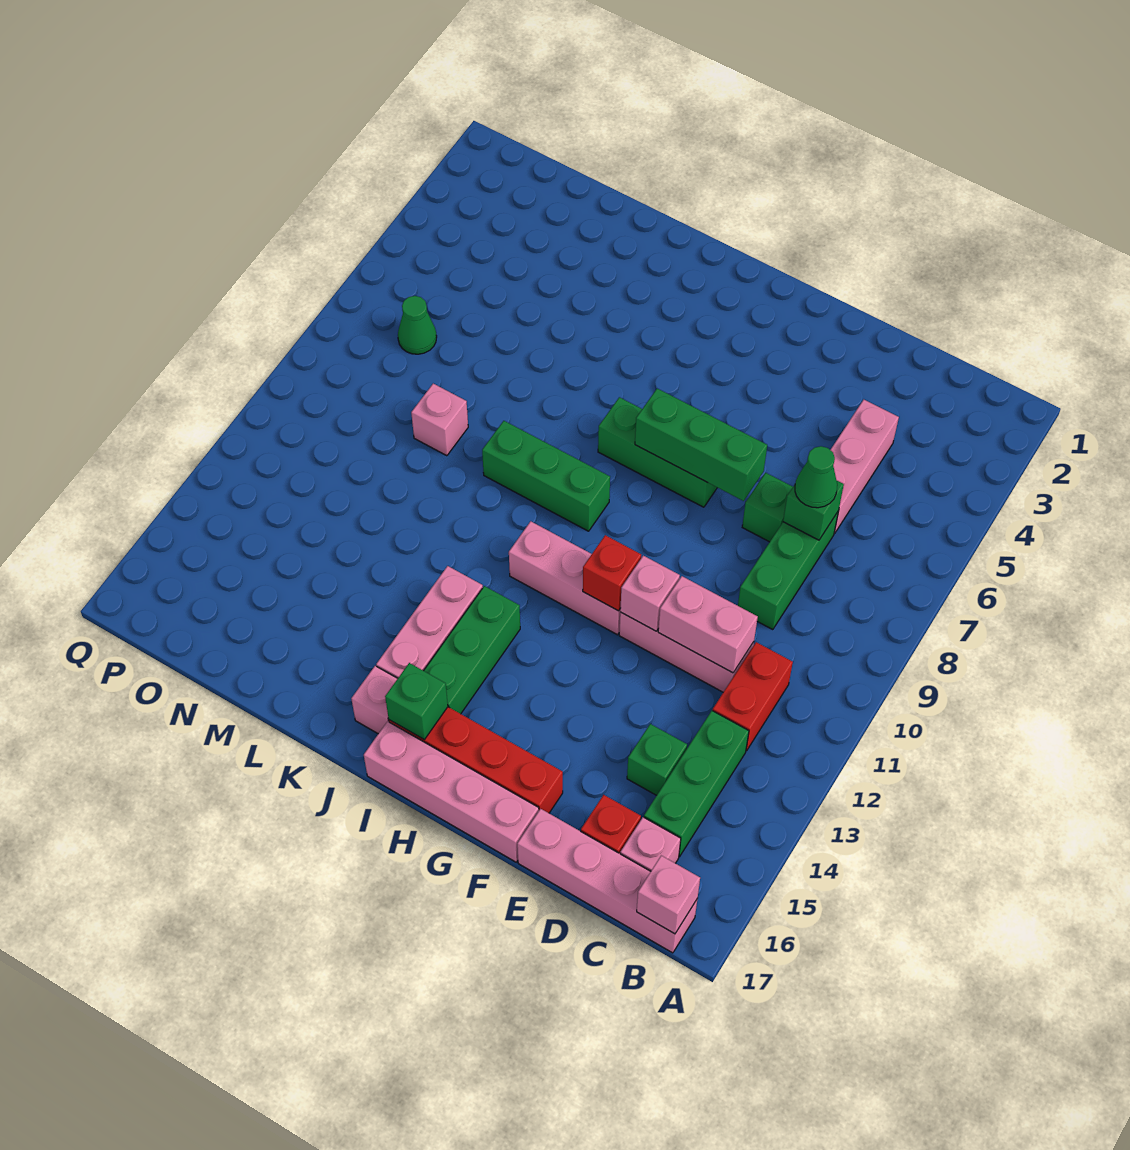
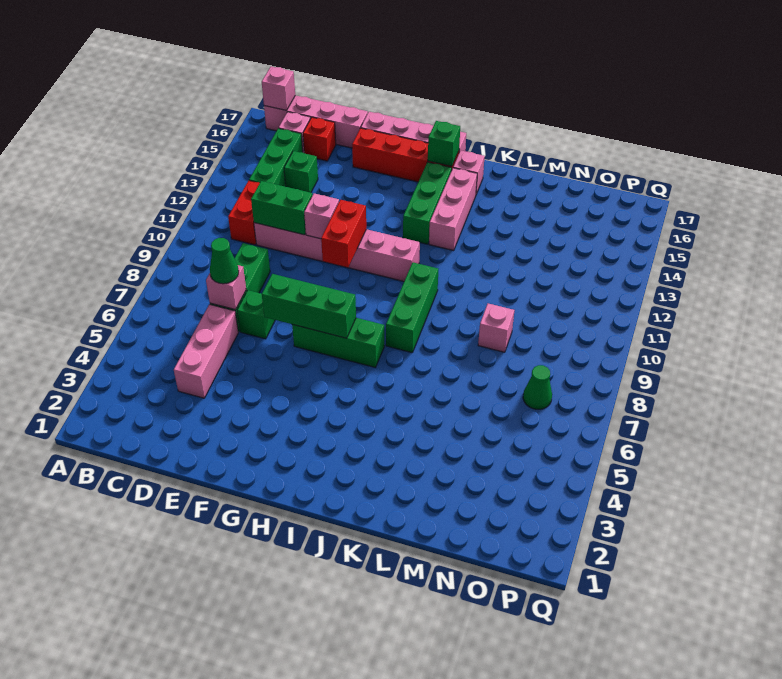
green brick D7 level 2 -> pink brick D7 level 2
pink brick D11:E11 level 2 -> green brick D11:E11 level 2
red brick G11 level 2 -> red brick G10:G11 level 2
green brick I9:K9 level 1 -> green brick J8:J10 level 1

